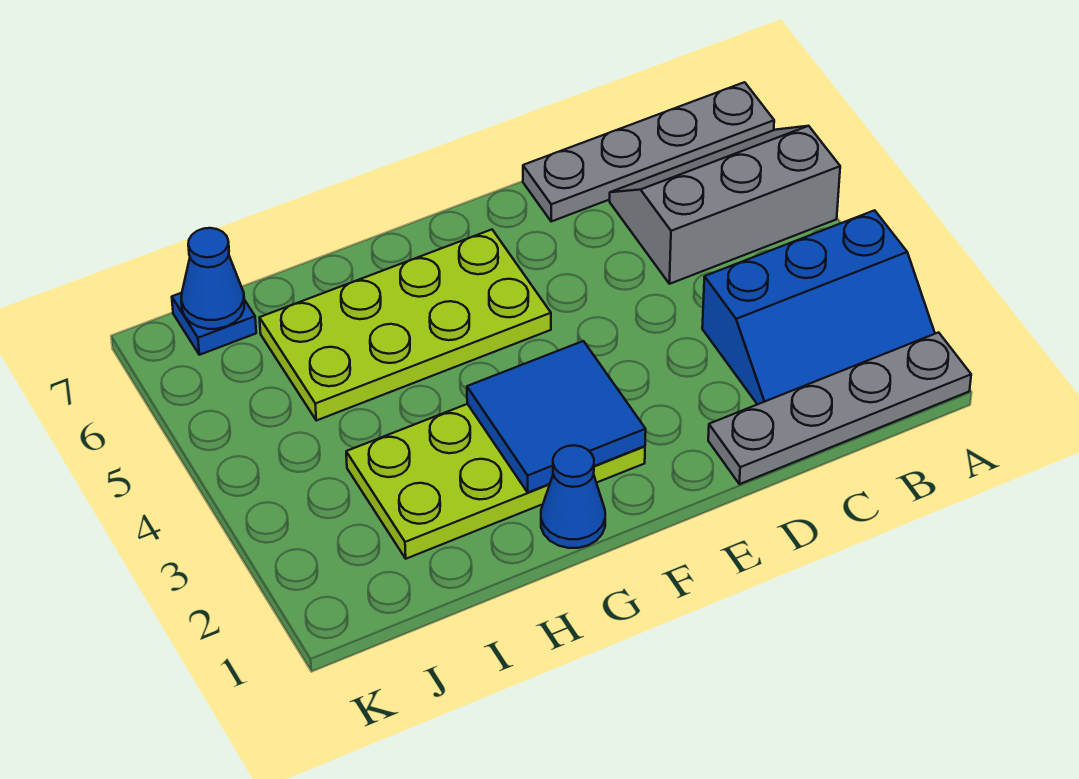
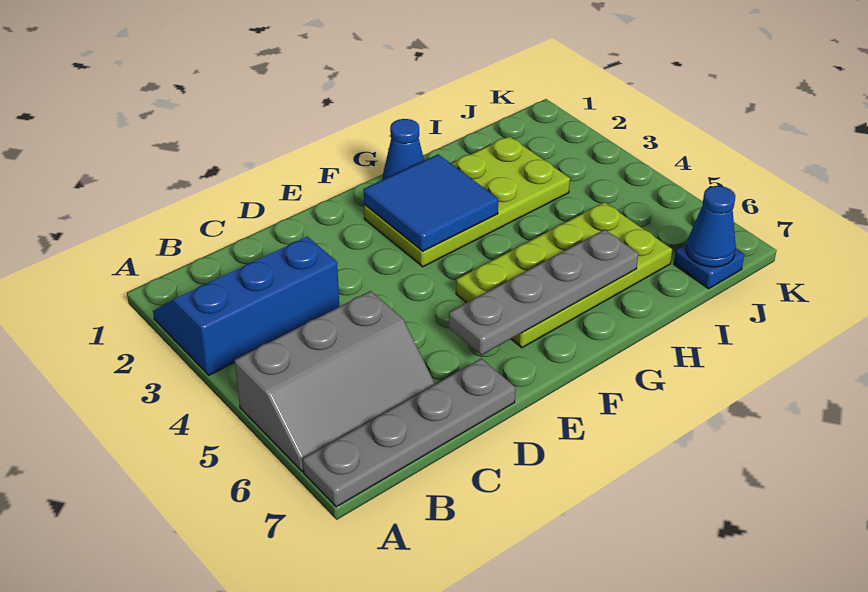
grey plate A1:D1 level 1 -> grey plate E6:H6 level 2

